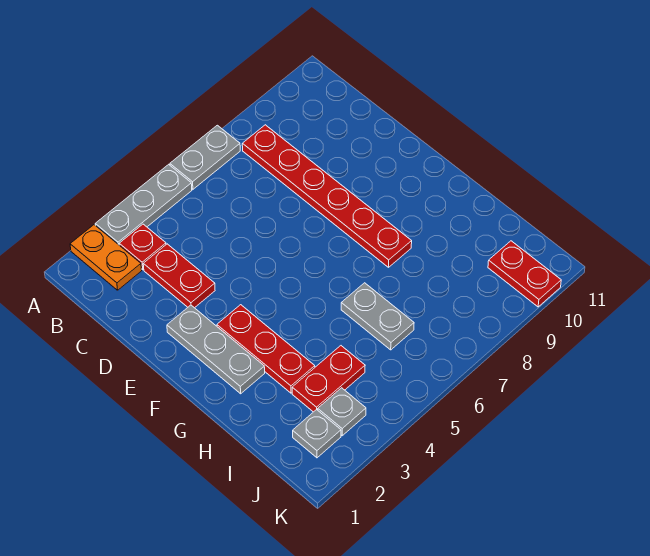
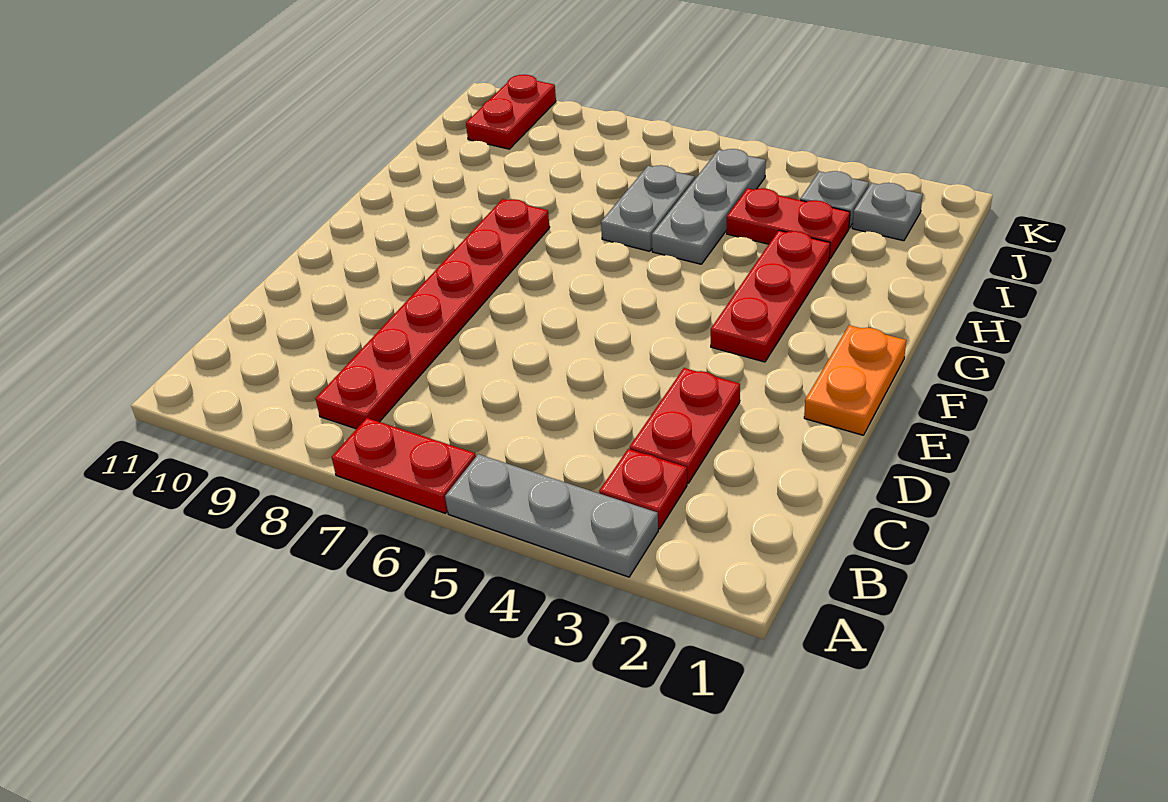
orange plate A2:B2 level 1 -> orange plate E1:F1 level 1
grey plate A6:A7 level 1 -> red plate A6:A7 level 1
grey plate E2:G2 level 1 -> grey plate H5:J5 level 1

